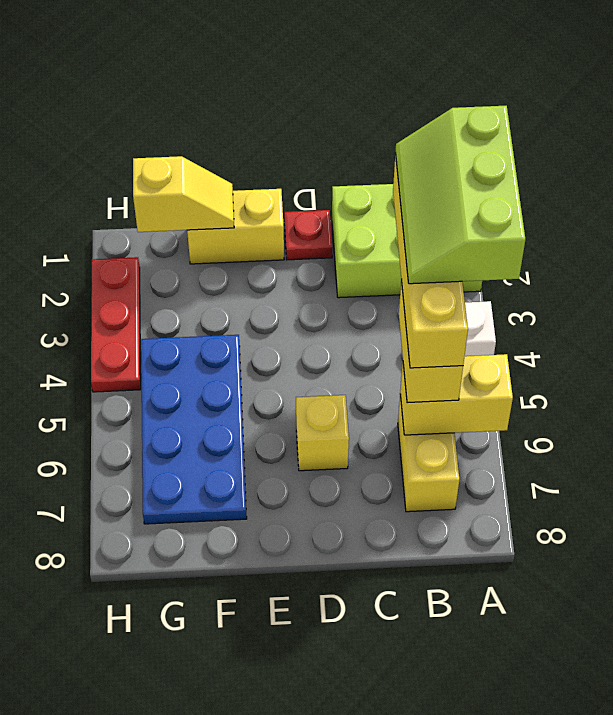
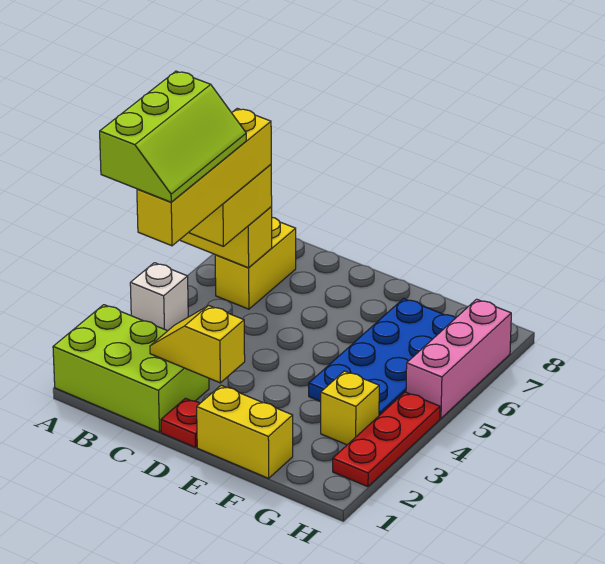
yellow brick D6 level 1 -> yellow brick G3 level 1
yellow slope F1:G1 level 2 top G -> yellow slope C2:D2 level 2 top D
none -> pink brick H5:H7 level 1

